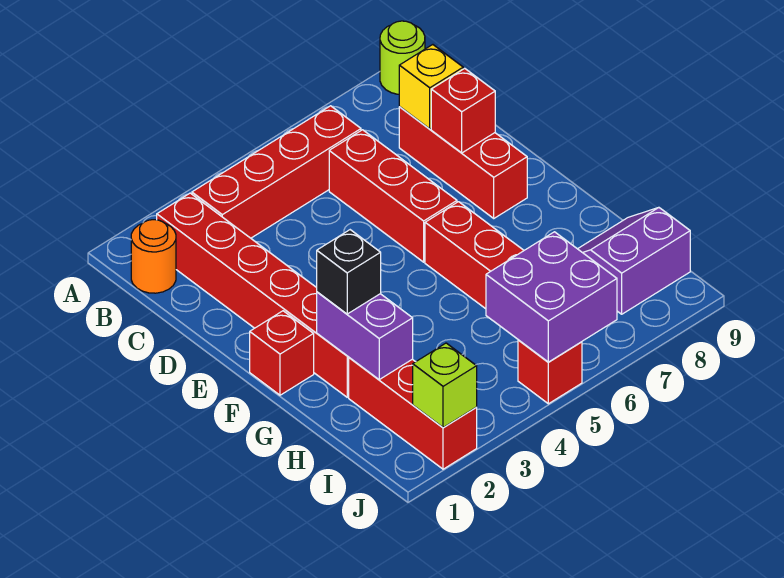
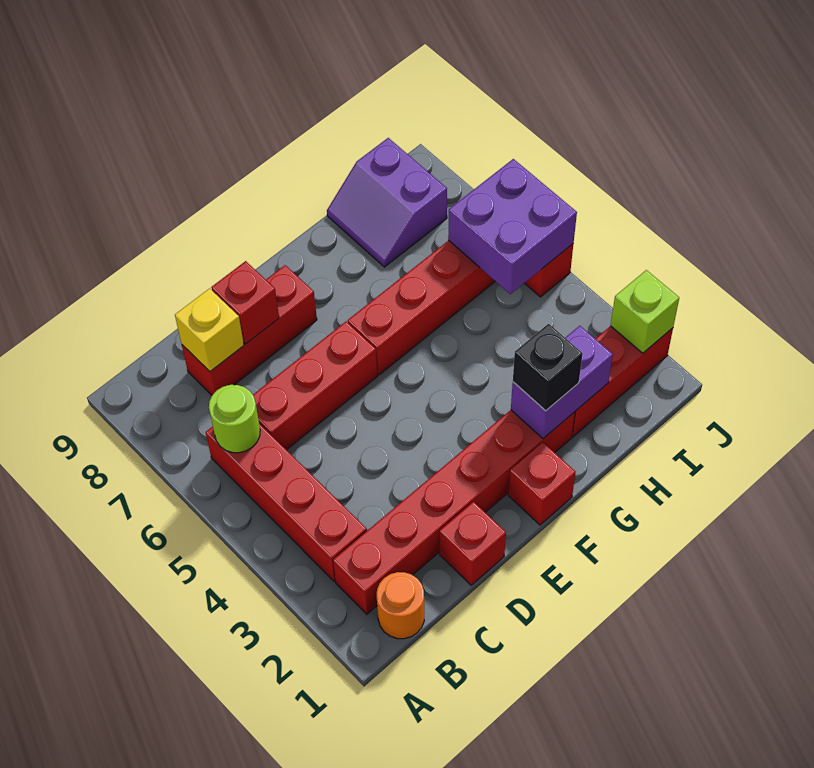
lime round brick A9 level 1 -> lime round brick B6 level 2
none -> red brick D1 level 1

